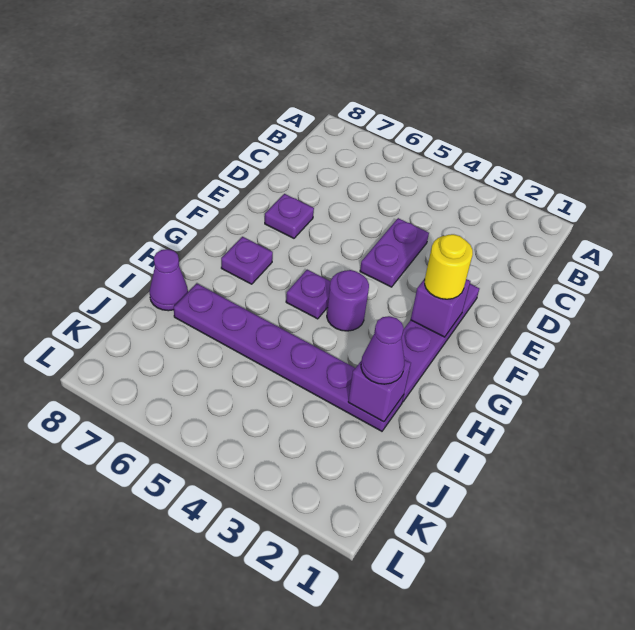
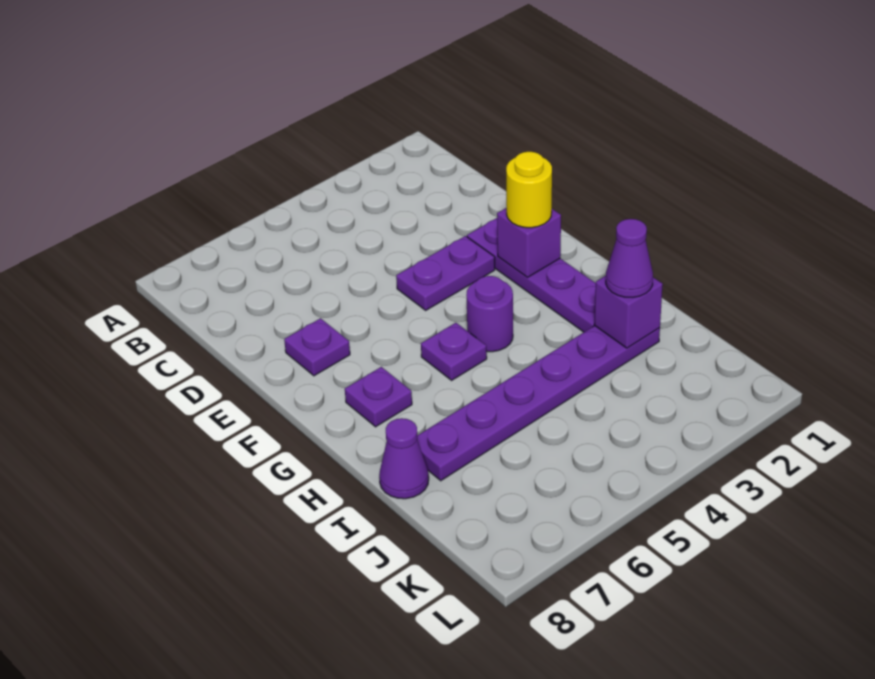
purple plate D4:E4 level 1 -> purple plate E3:E4 level 1

